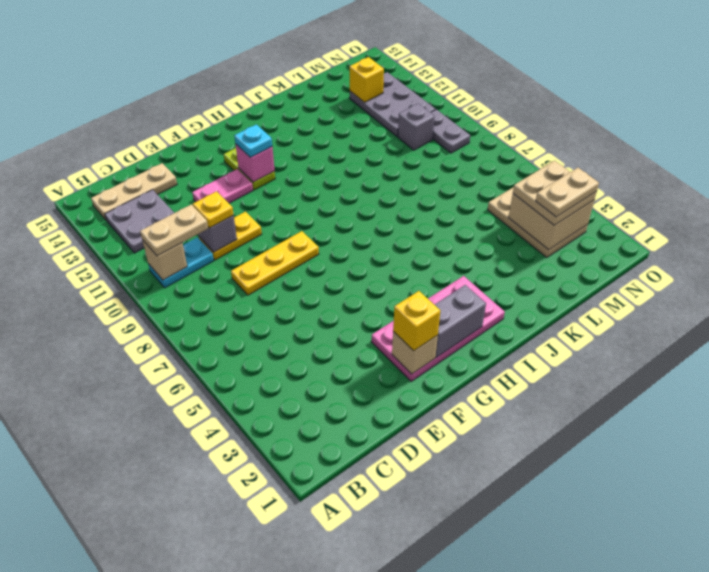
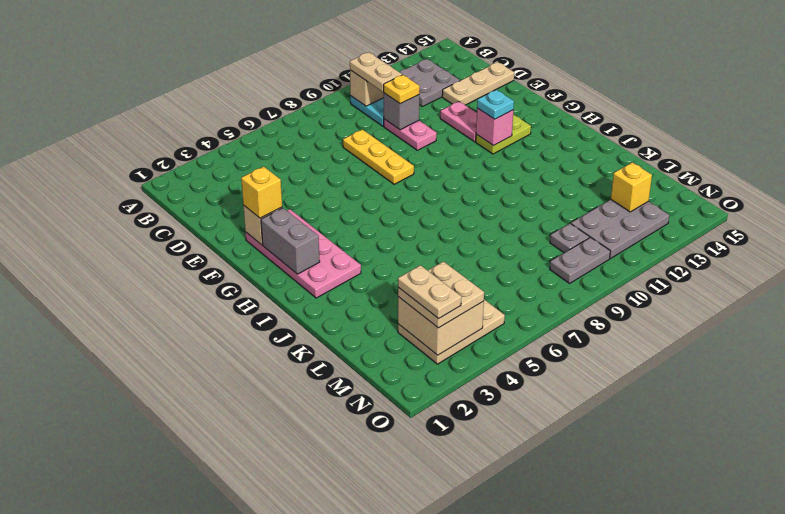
tan plate B14:D14 level 1 -> tan plate D13:D15 level 1
yellow plate D10:E10 level 1 -> pink plate D10:E10 level 1
grey brick M10 level 1 -> grey plate M10 level 1

